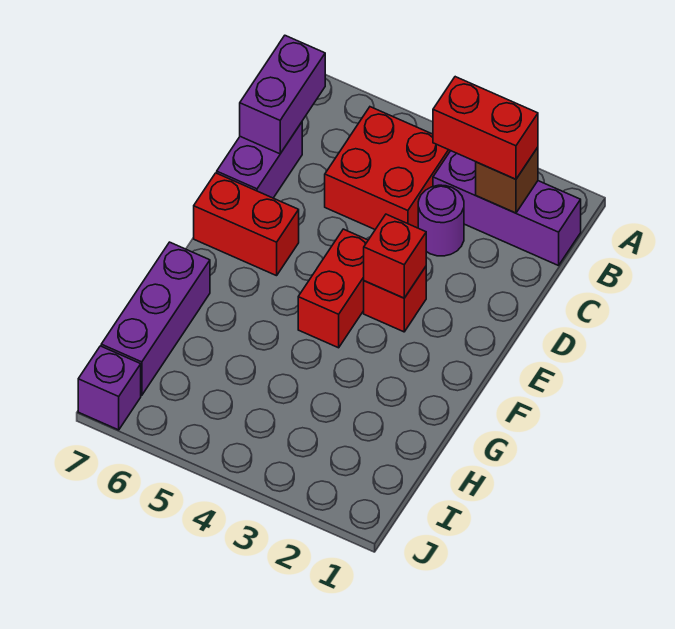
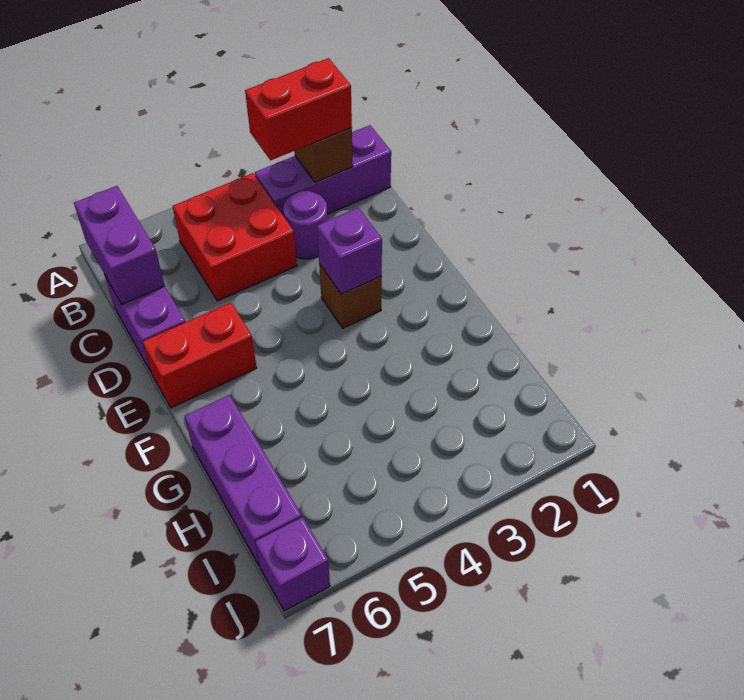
red brick E3 level 1 -> brown brick E3 level 1
red brick E3 level 2 -> purple brick E3 level 2
red brick E4:F4 level 1 -> none

